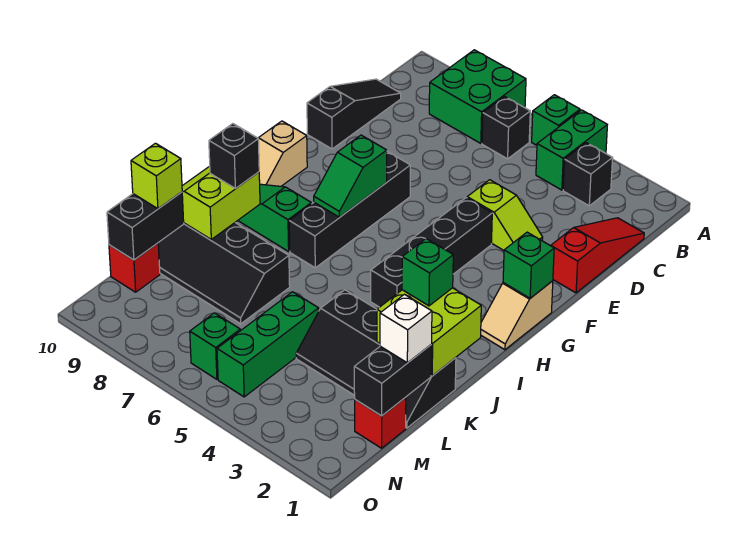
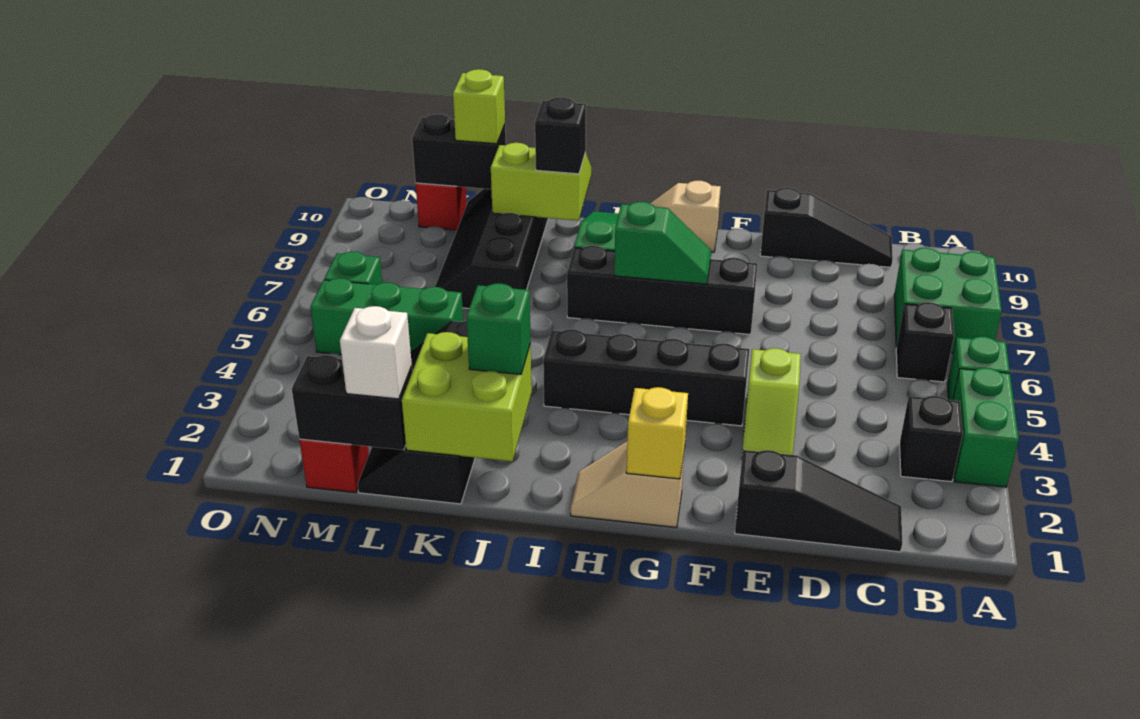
green brick A4:B4 level 1 -> green brick A3:A4 level 1
red slope C1:E1 level 1 top E -> black slope C1:E1 level 1 top E
green brick G1 level 2 -> yellow brick G1 level 2
green slope G7:H7 level 2 top G -> green slope G7:H7 level 2 top H

